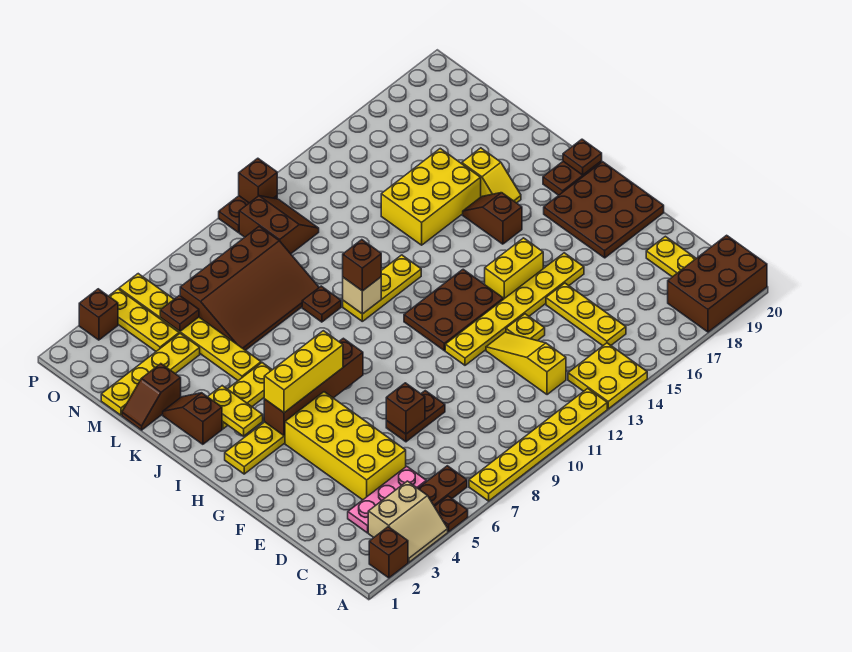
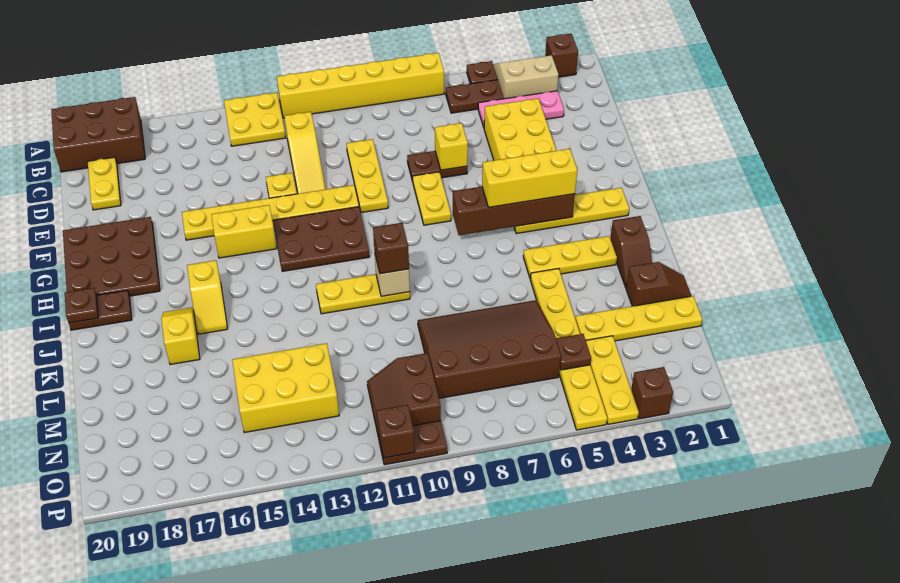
yellow plate A7:A12 level 1 -> yellow brick A7:A12 level 1
yellow plate C15:E15 level 1 -> yellow plate D10:F10 level 1
brown brick E7 level 2 -> yellow brick E7 level 2
yellow plate I3:J3 level 2 -> yellow plate F8:G8 level 1
brown slope I16:J16 level 1 top I -> yellow slope I16:J16 level 1 top I
brown plate K9 level 1 -> none
yellow brick K14:L16 level 1 -> yellow brick M13:N15 level 1

